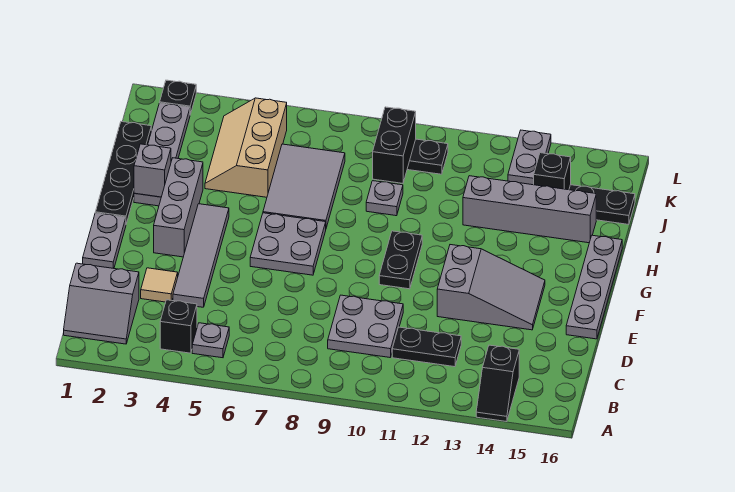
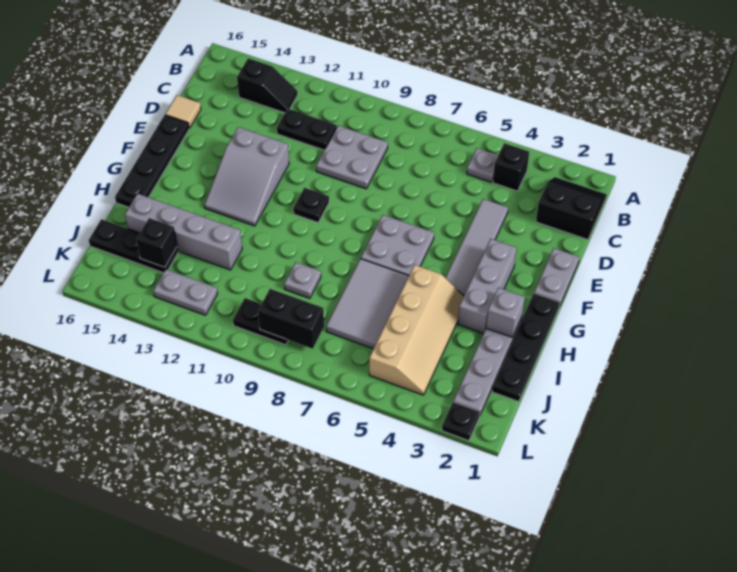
black slope A14:B14 level 1 top B -> black slope B13:B14 level 1 top 14
grey slope B1:C2 level 1 top C -> black slope B1:C2 level 1 top C
tan tile D3 level 1 -> tan tile D16 level 1
grey slope E12:F14 level 1 top 12 -> grey slope E12:G13 level 1 top E
grey plate E16:H16 level 1 -> black plate E16:H16 level 1
black plate F10:G10 level 1 -> black plate F10 level 1
tan slope I4:K5 level 1 top 5 -> tan slope H4:K5 level 1 top 5
black brick J9:K9 level 2 -> black brick K8:K9 level 2
grey plate K13:L13 level 1 -> grey plate K12:K13 level 1

